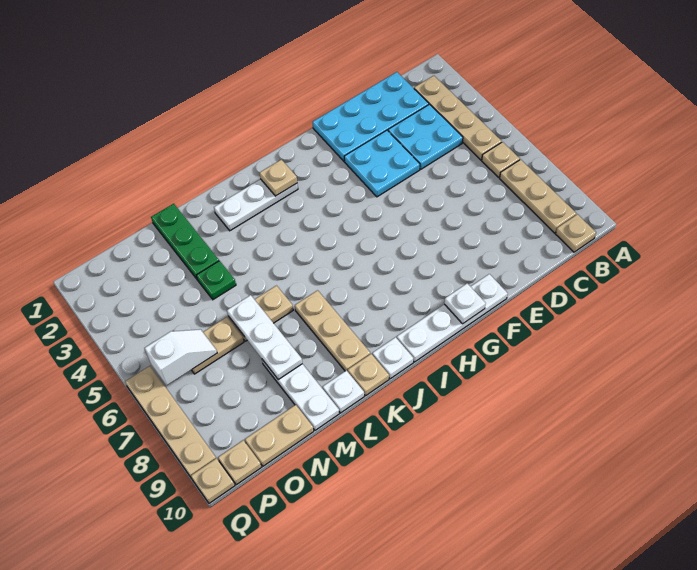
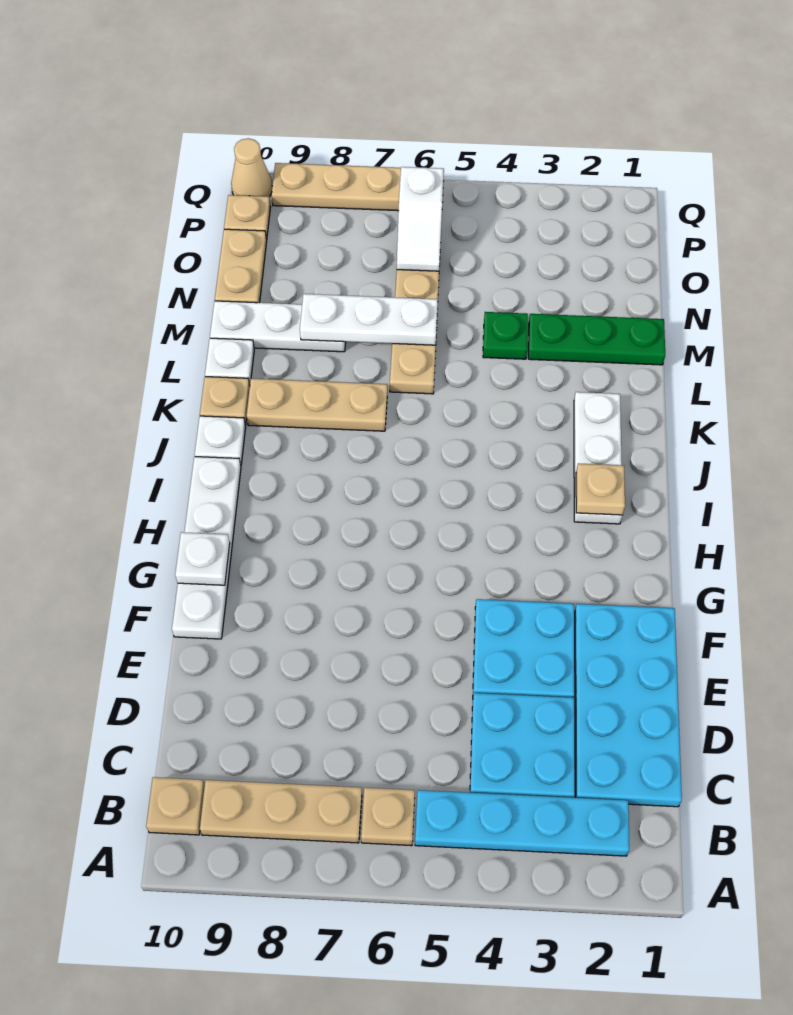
tan plate B2:B5 level 1 -> cyan plate B2:B5 level 1
tan plate Q10 level 1 -> tan cone Q10 level 1

